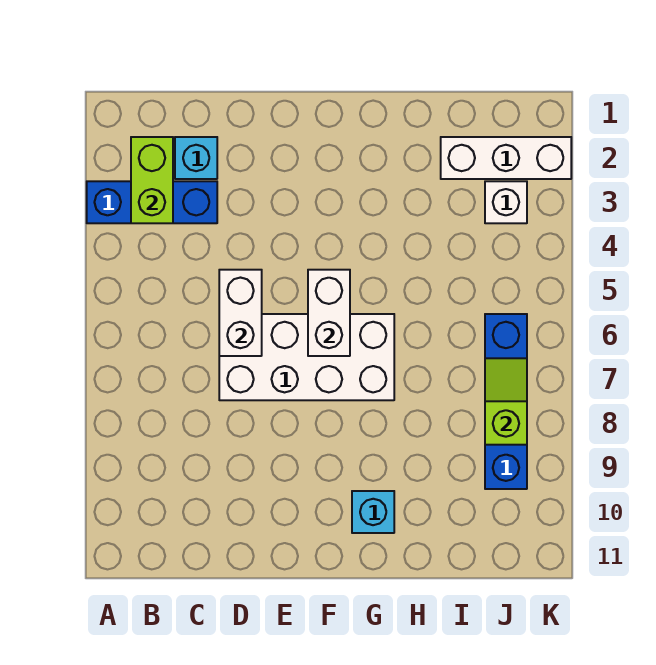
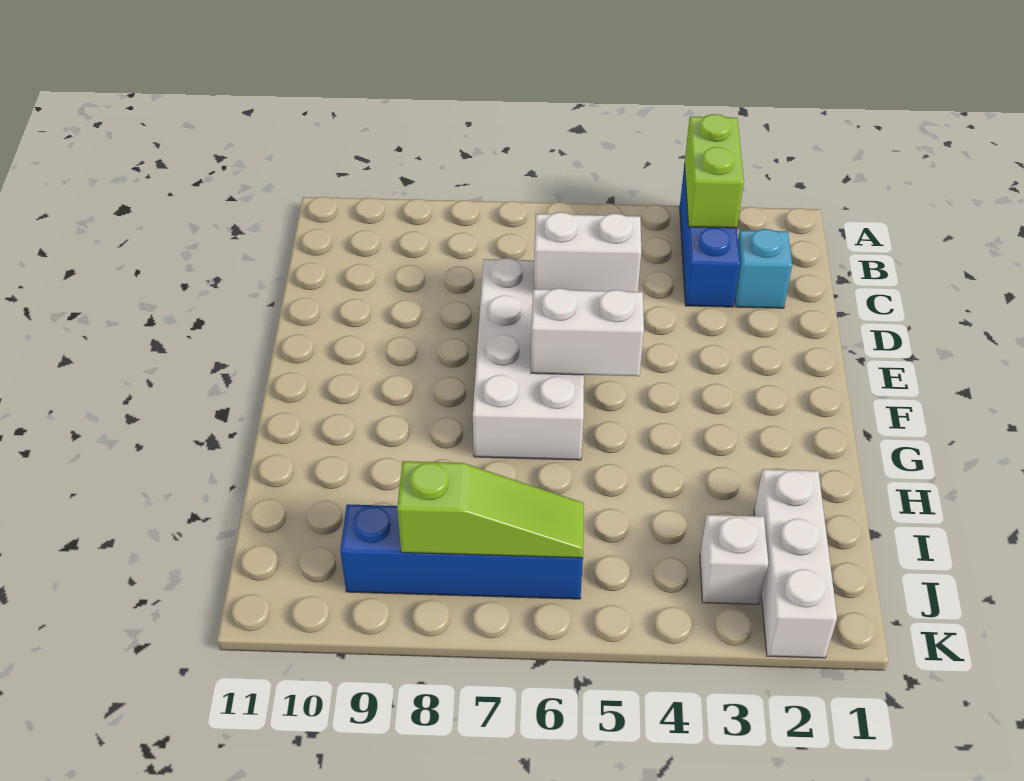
lime brick B2:B3 level 2 -> lime brick A3:B3 level 2
cyan brick G10 level 1 -> none
lime slope J7:J8 level 2 top 8 -> lime slope J6:J8 level 2 top 8

